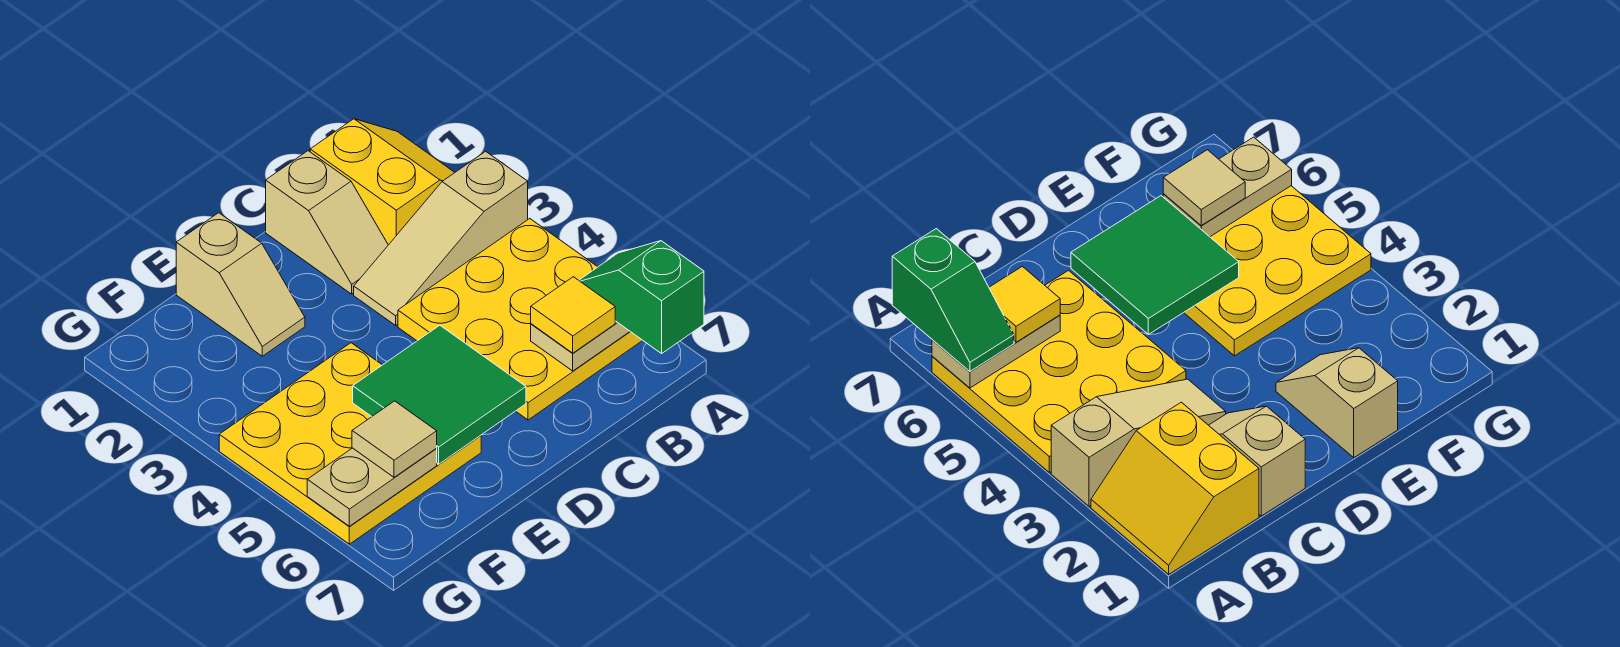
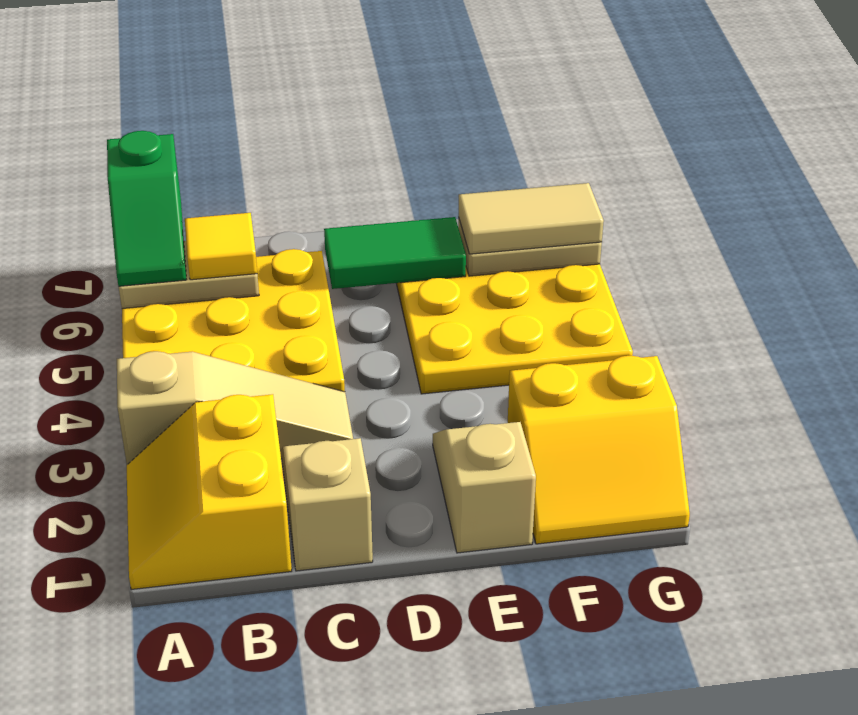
green tile D5:E6 level 2 -> green tile D6:E6 level 2
none -> yellow slope F1:G2 level 1 top 2
tan tile F6 level 3 -> tan tile F6:G6 level 3

